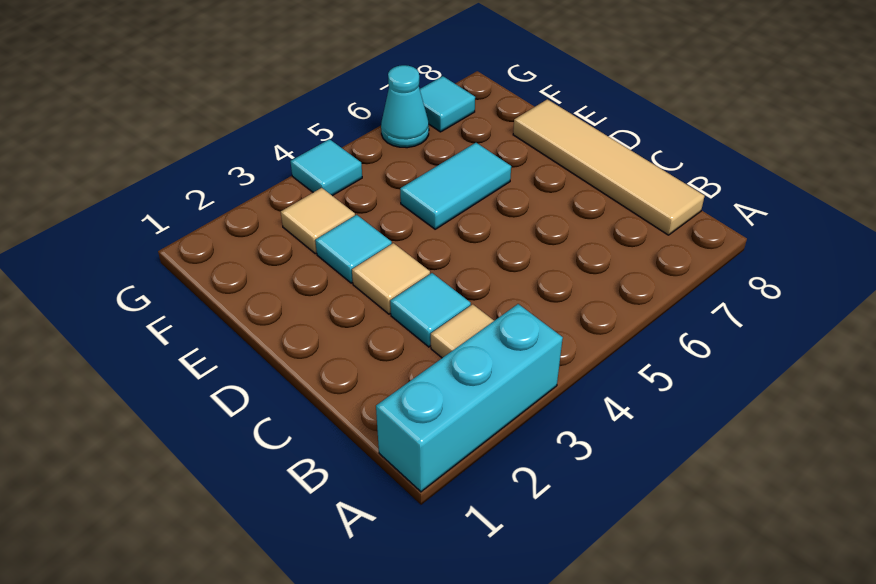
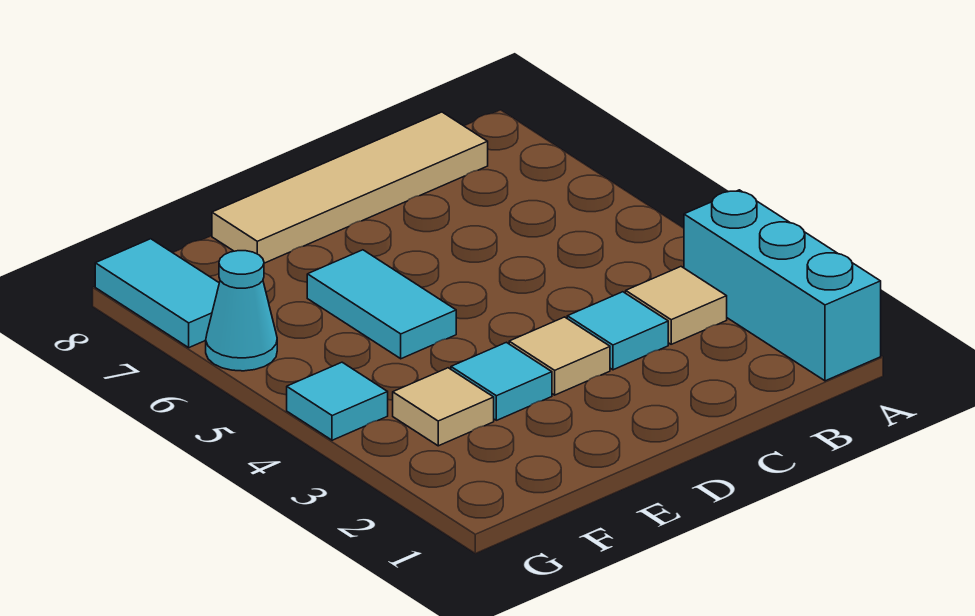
cyan tile G7 level 1 -> cyan tile G7:G8 level 1

